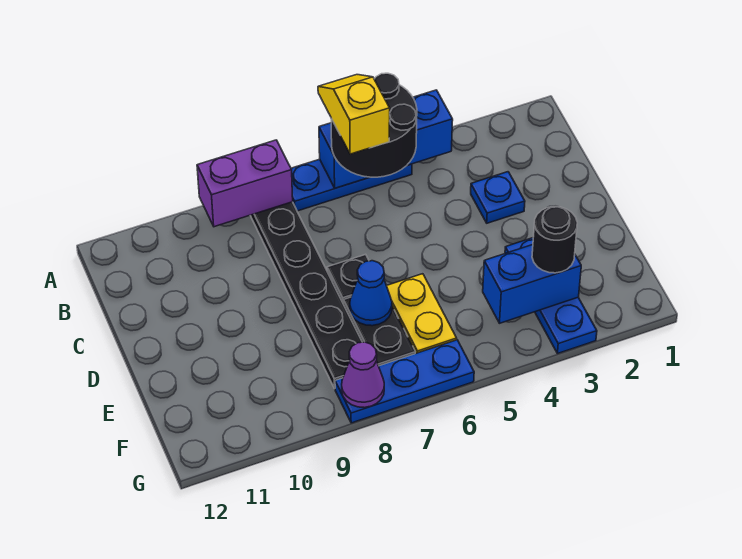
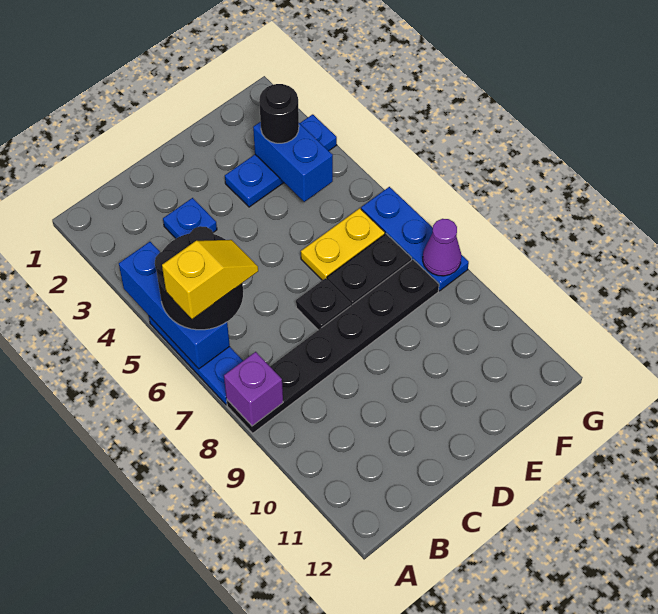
yellow slope A6:B6 level 4 top B -> yellow slope A6:B6 level 4 top A
purple brick A8:A9 level 2 -> purple brick A8 level 2
blue cone E7 level 2 -> none

